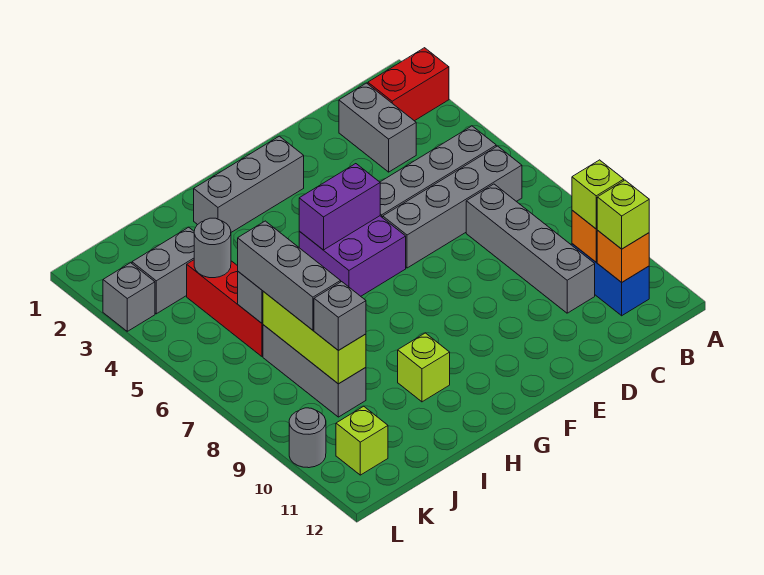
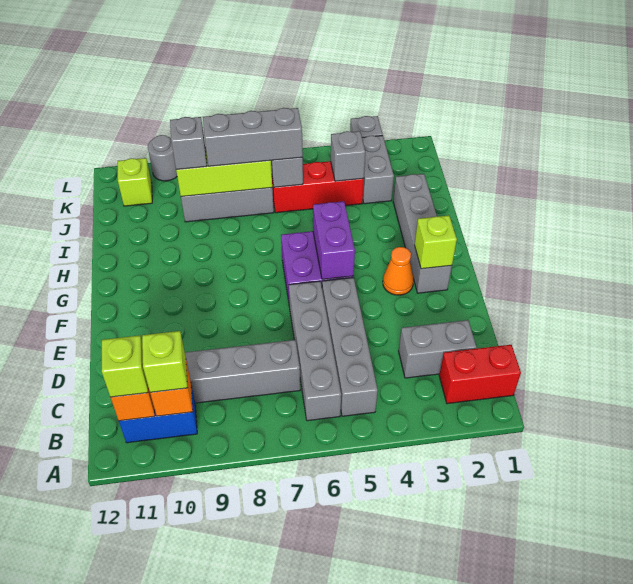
red brick A2:B2 level 1 -> red brick B1:B2 level 1
grey brick F2:H2 level 1 -> grey brick F2:I2 level 1
none -> orange cone F3 level 1
lime brick H10 level 1 -> lime brick F2 level 2
grey round brick J4 level 2 -> grey brick J4 level 2

